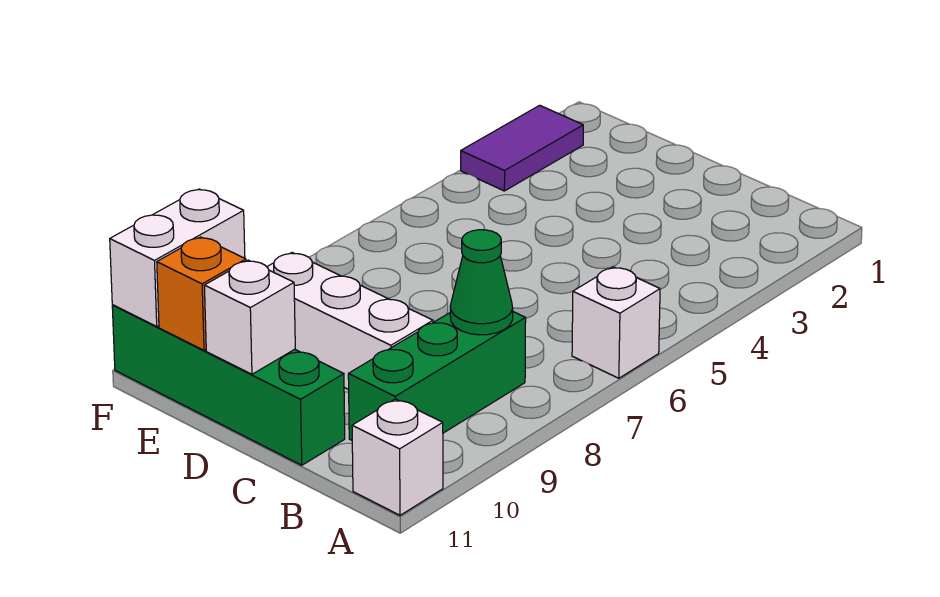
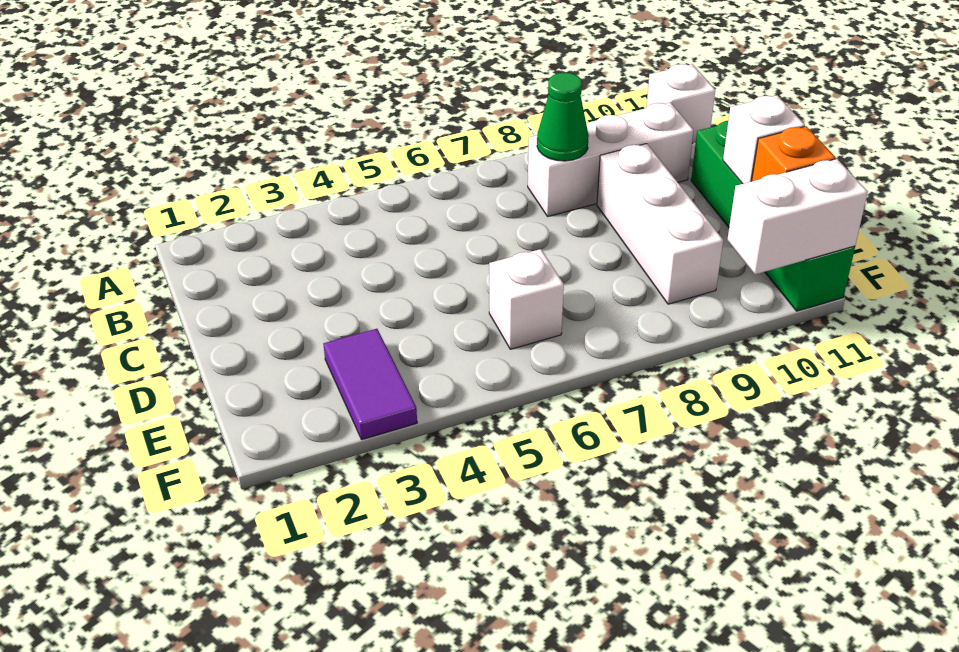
white brick A6 level 1 -> white brick E6 level 1
green brick B8:B10 level 1 -> white brick B8:B10 level 1
purple tile F2:F3 level 1 -> purple tile E3:F3 level 1

